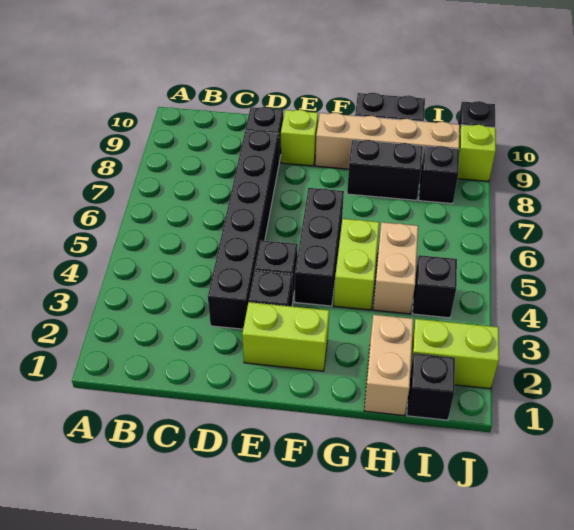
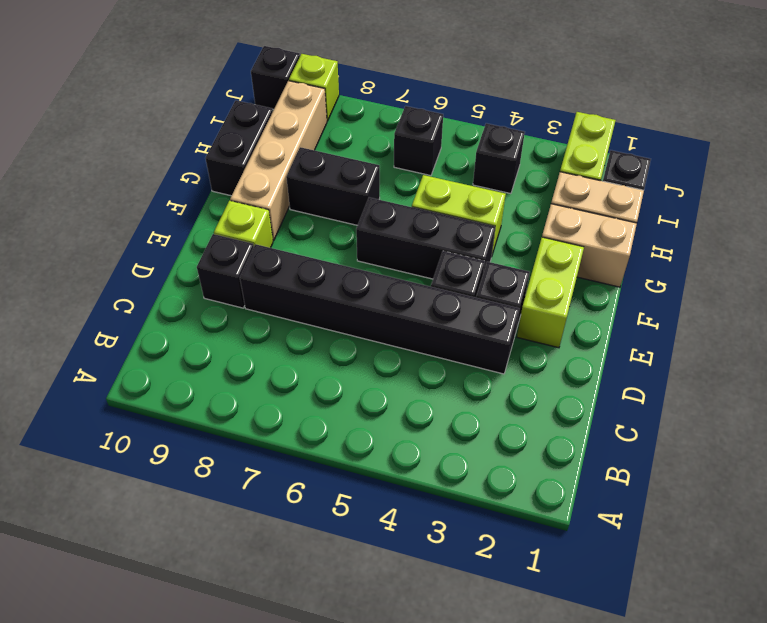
black brick G8:H8 level 1 -> black brick G7:G8 level 1
tan brick H4:H5 level 1 -> tan brick G1:G2 level 1
black brick I8 level 1 -> black brick I6 level 1

